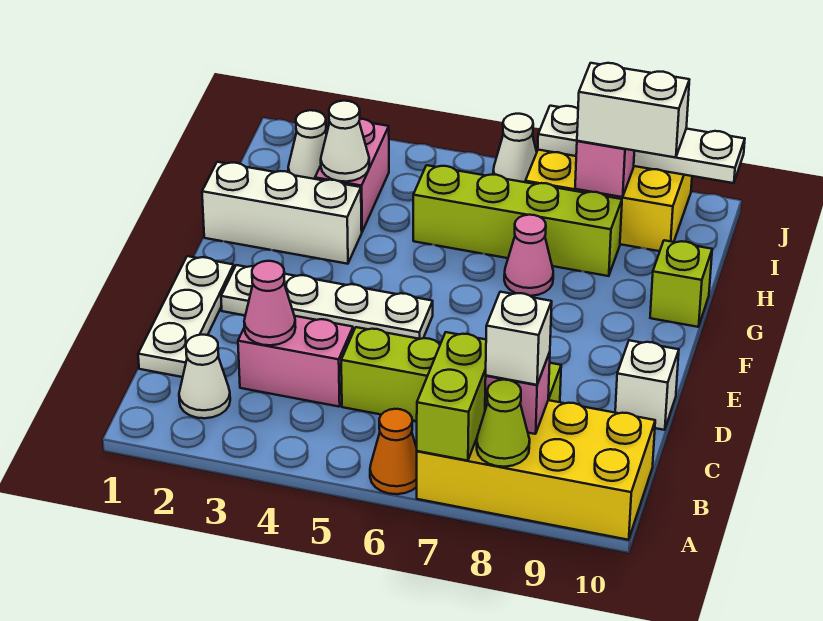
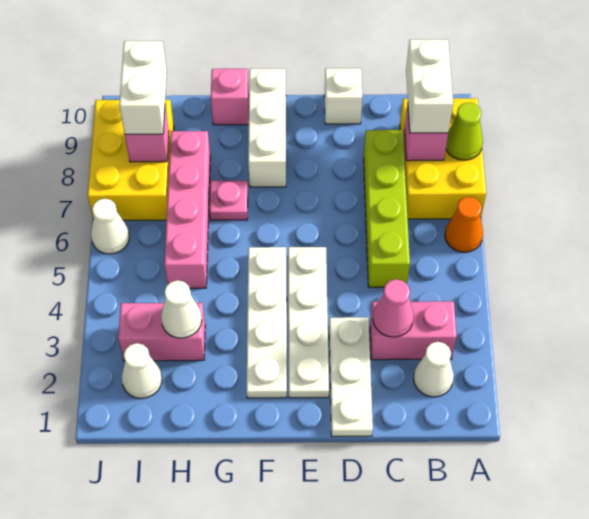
yellow brick A7:B10 level 1 -> yellow brick A7:B9 level 1
lime brick A7:B7 level 2 -> none
white brick B8 level 3 -> white brick B8:B9 level 3
white plate C1:E1 level 1 -> white plate D1:D3 level 1
pink brick C3:C4 level 1 -> pink brick B3:C3 level 1
white brick G1:G3 level 1 -> white brick F8:F10 level 1
pink cone G7 level 1 -> pink plate G7 level 1
lime brick G10 level 1 -> pink brick G10 level 1
lime brick H5:H8 level 1 -> pink brick H5:H8 level 1
white plate J7:J10 level 2 -> white plate F2:F5 level 1

